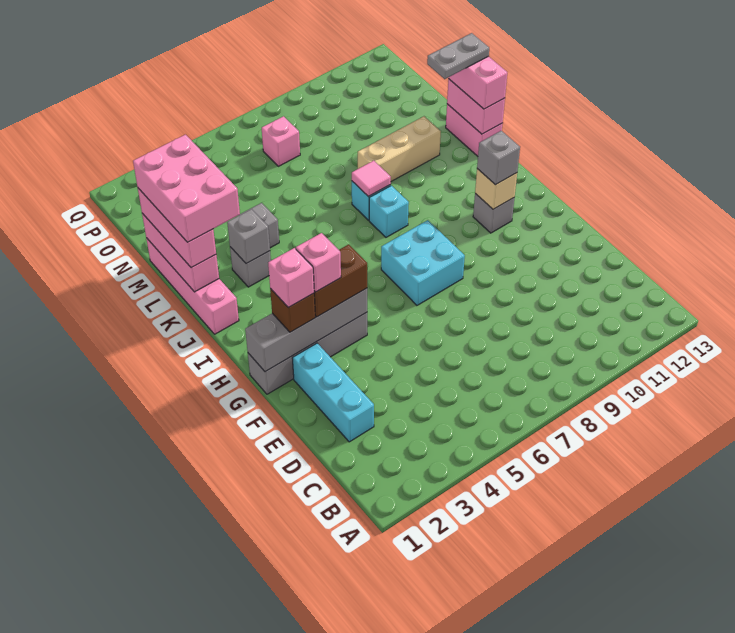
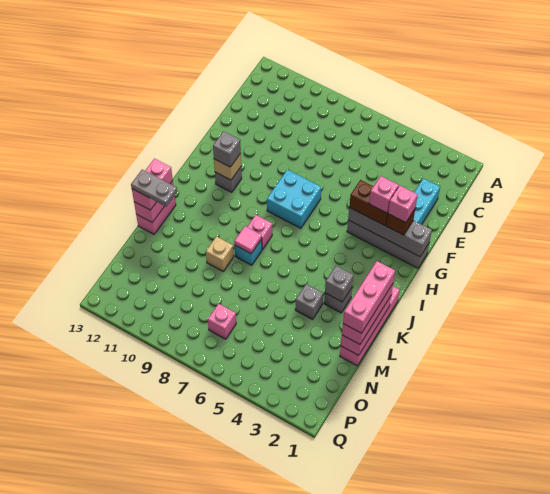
cyan brick J8 level 1 -> pink brick J8 level 1
pink brick K1:M2 level 4 -> pink brick K1:M1 level 4
tan brick L9:L11 level 1 -> tan brick L9 level 1

